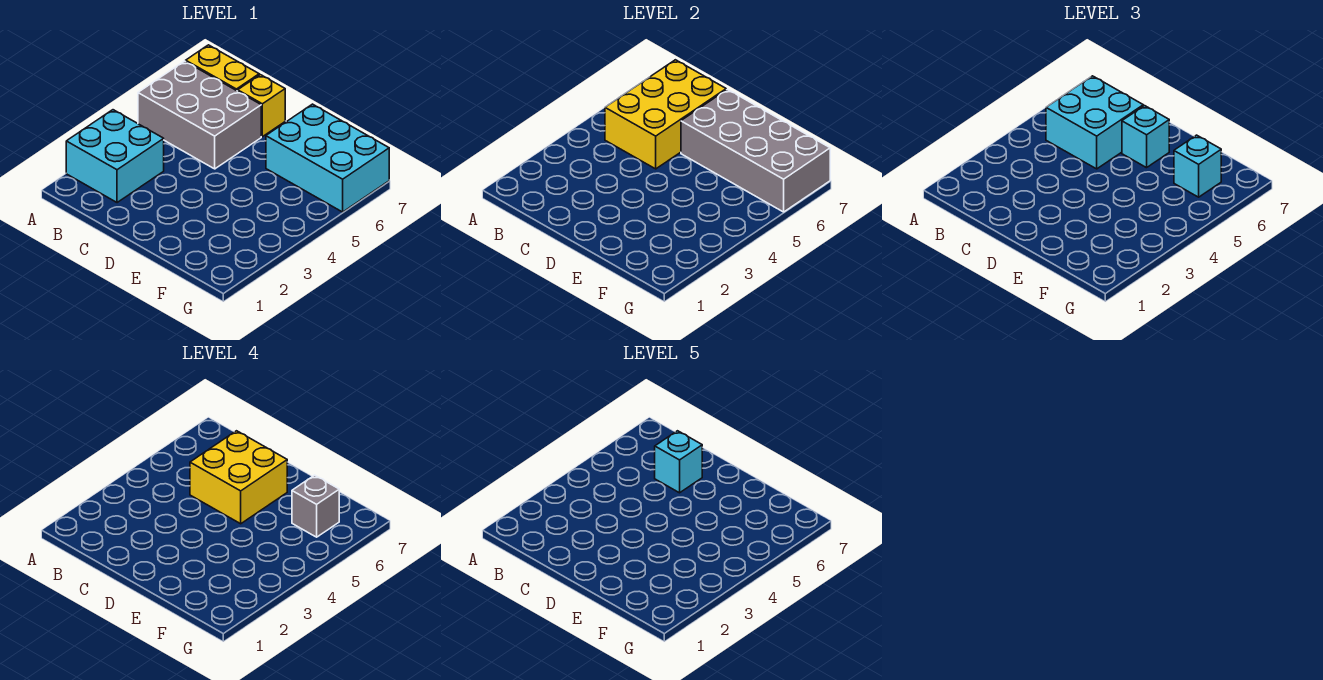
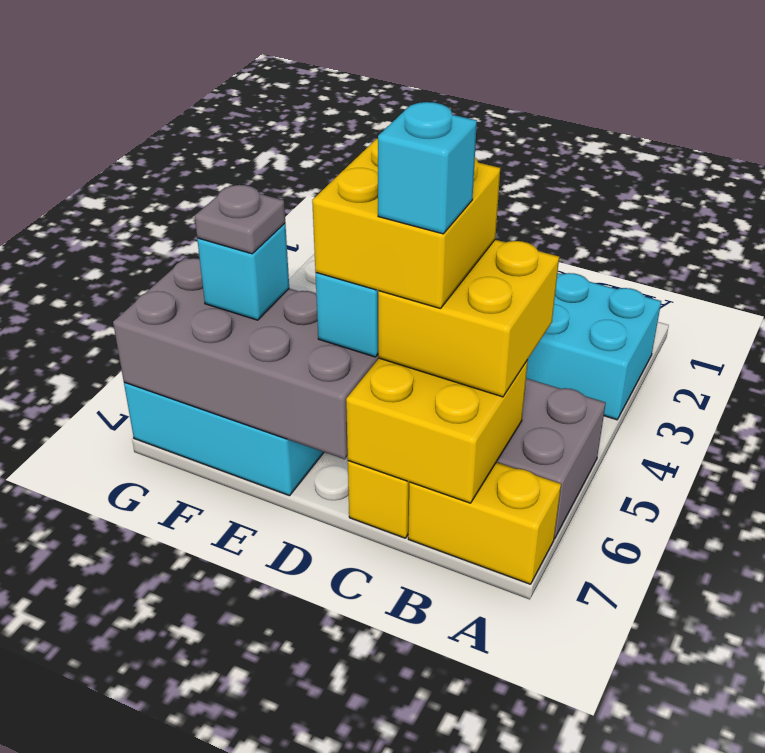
yellow brick B5:C7 level 2 -> yellow brick B6:C7 level 2
cyan brick B5:C6 level 3 -> yellow brick B5:C6 level 3
grey brick F6 level 4 -> grey plate F6 level 4

